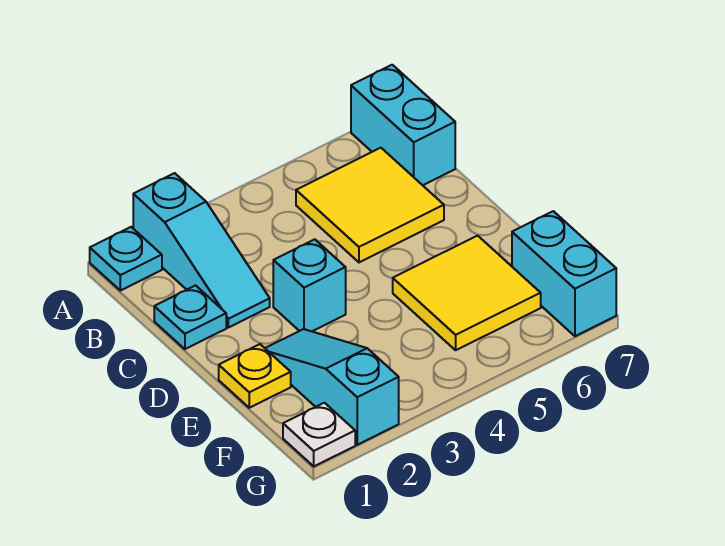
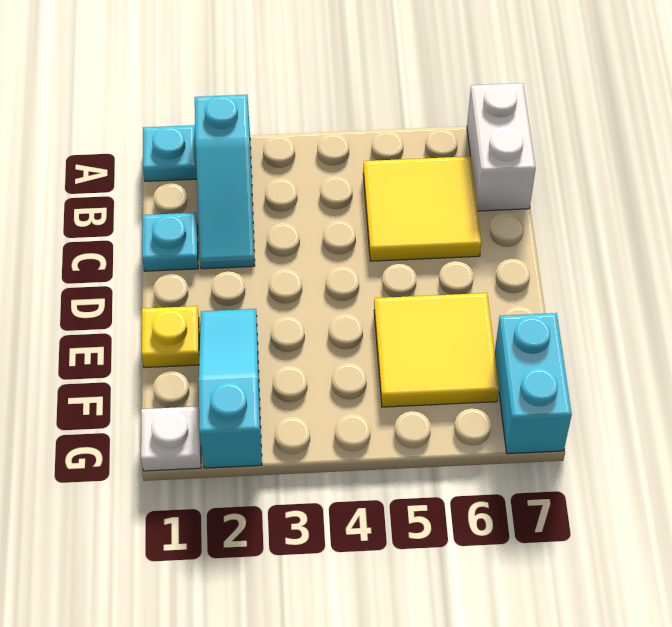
cyan brick A7:B7 level 1 -> white brick A7:B7 level 1
cyan brick D3 level 1 -> none

